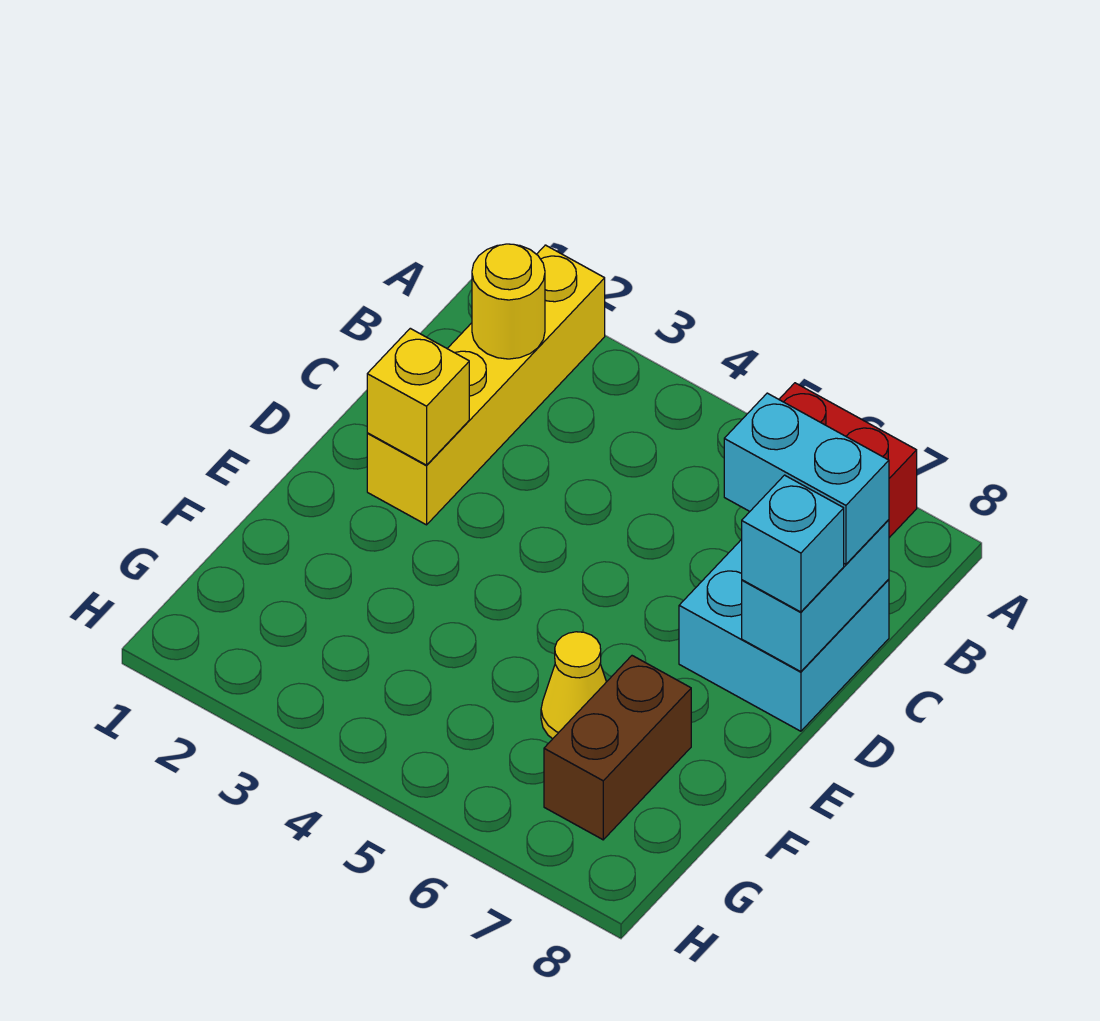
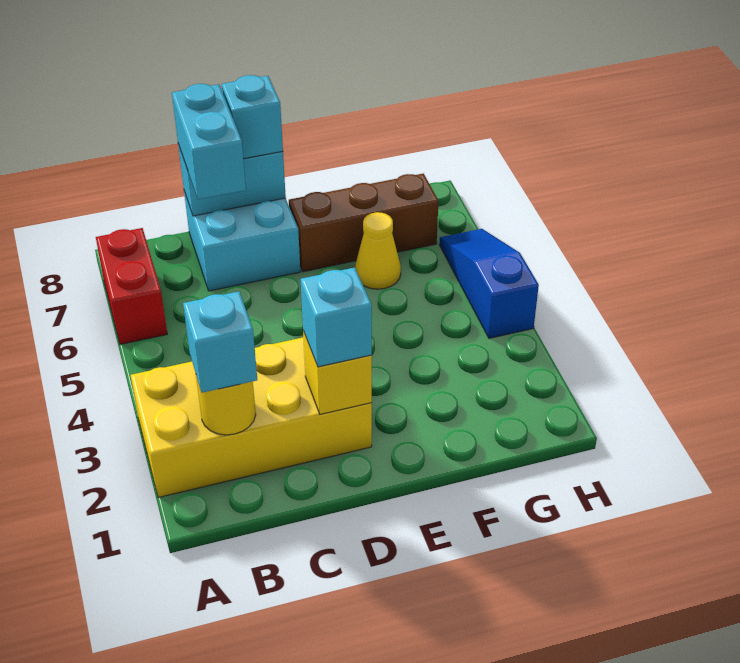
yellow brick A2:D2 level 1 -> yellow brick A2:D3 level 1
none -> cyan brick B2 level 3
none -> cyan brick D2 level 3
brown brick F7:G7 level 1 -> brown brick E7:G7 level 1
none -> blue slope H4:H6 level 1 top 4

